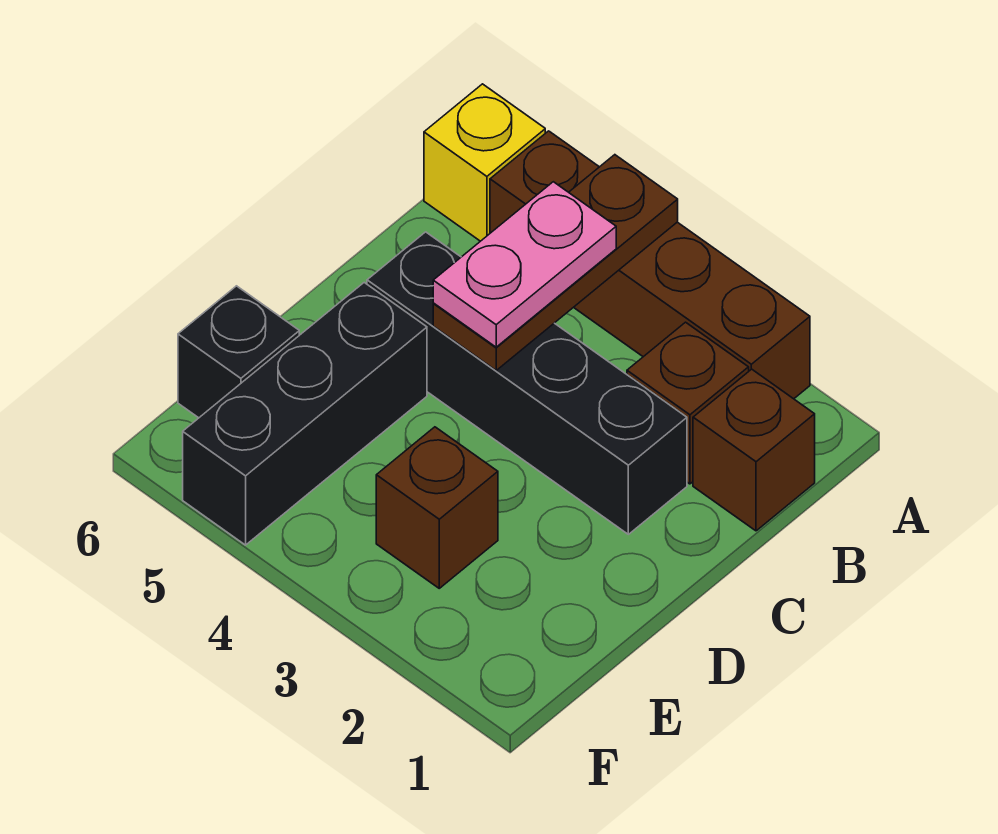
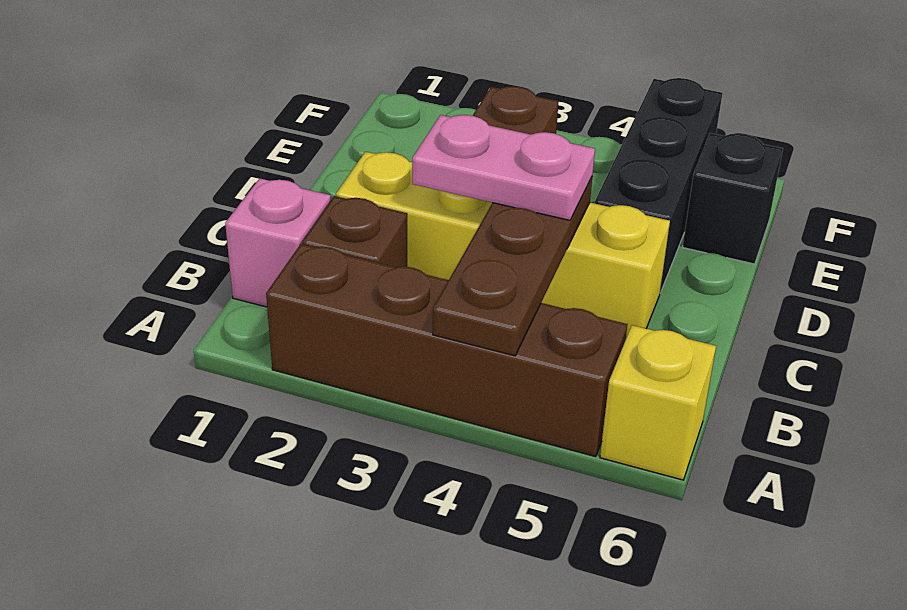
brown brick B1 level 1 -> pink brick B1 level 1
pink plate B4:C4 level 3 -> pink plate C3:C4 level 3
black brick C2:C5 level 1 -> yellow brick C2:C5 level 1

